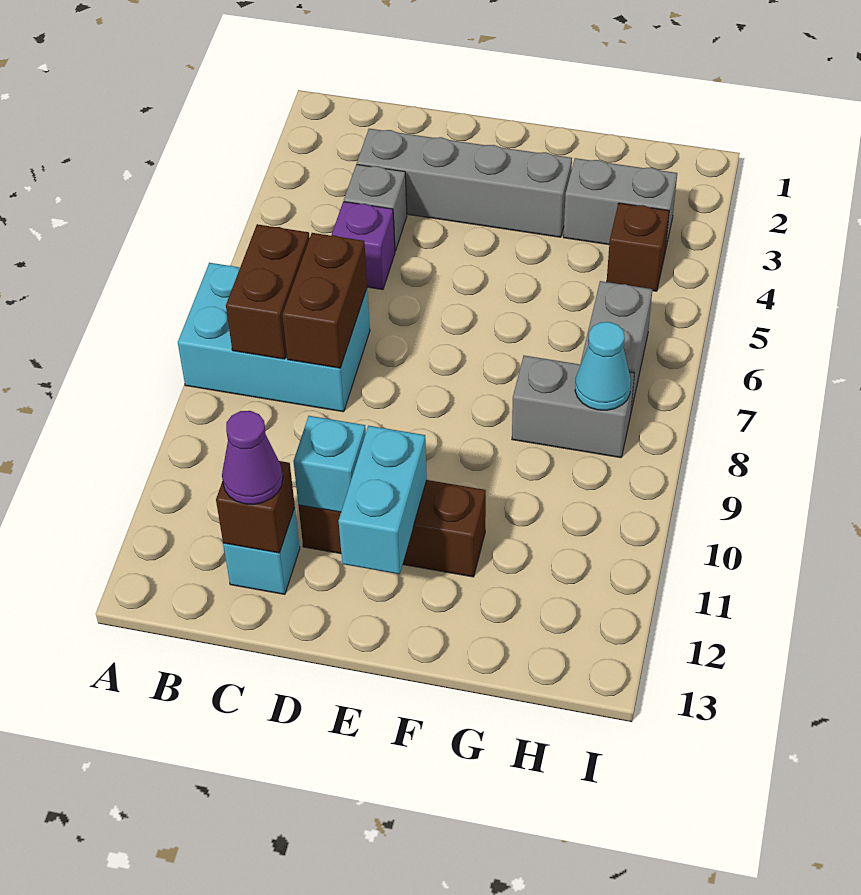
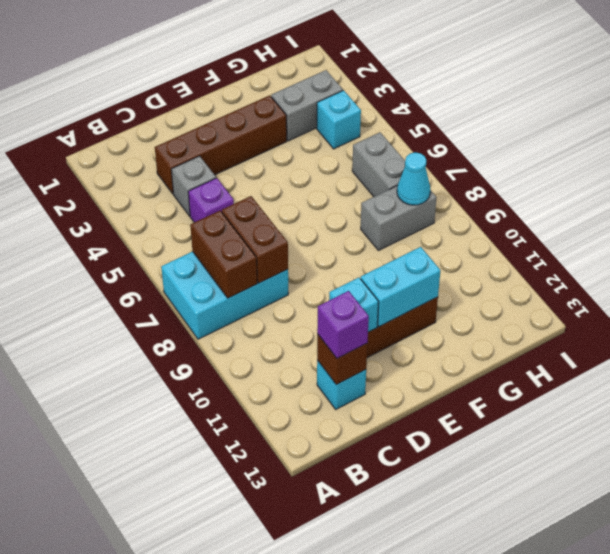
grey brick C3:F3 level 1 -> brown brick C3:F3 level 1
purple cone C12 level 3 -> purple brick C12 level 3
cyan brick E11:E12 level 2 -> cyan brick E11:F11 level 2
brown brick H4 level 1 -> cyan brick H4 level 1

